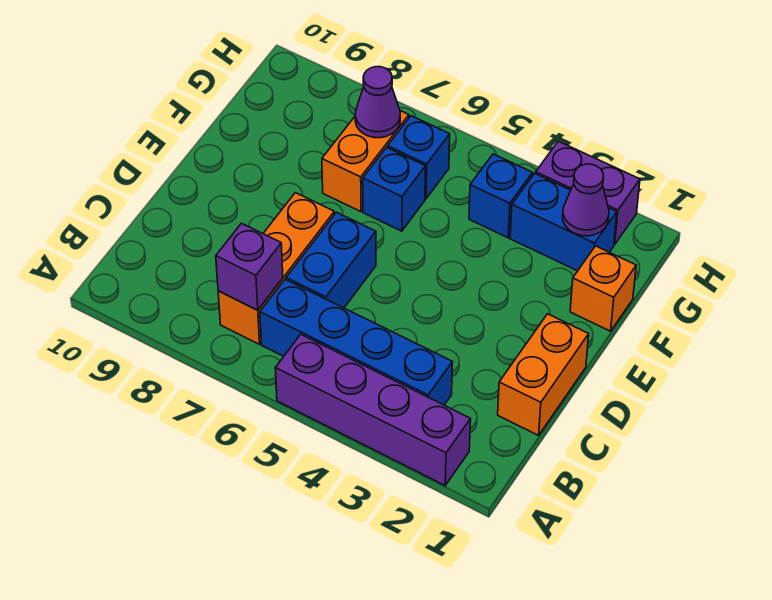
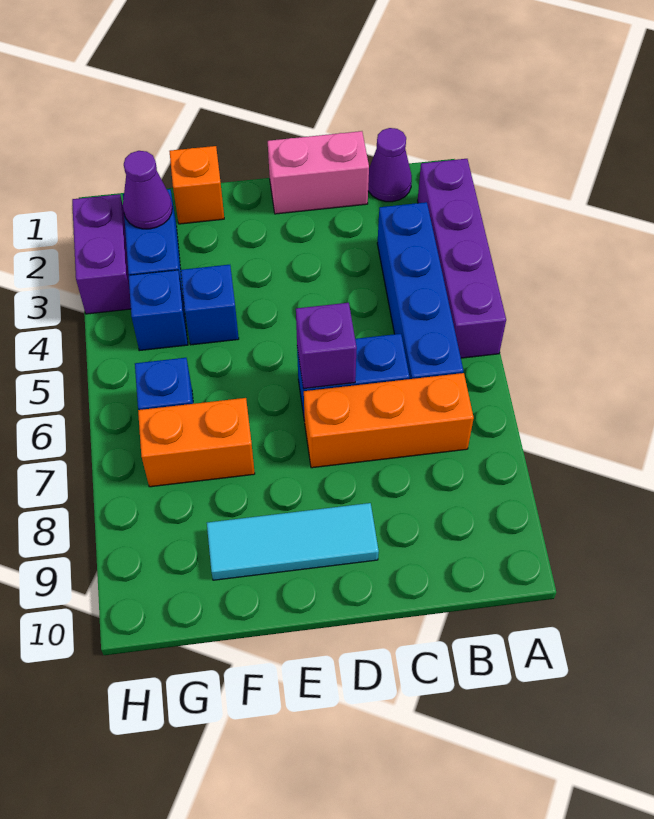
purple brick B7 level 2 -> purple brick D6 level 2
orange brick C1:D1 level 1 -> pink brick C1:D1 level 1
none -> cyan tile D9:F9 level 1
blue brick F6 level 1 -> blue brick F4 level 1
purple cone G7 level 2 -> purple cone B1 level 1

